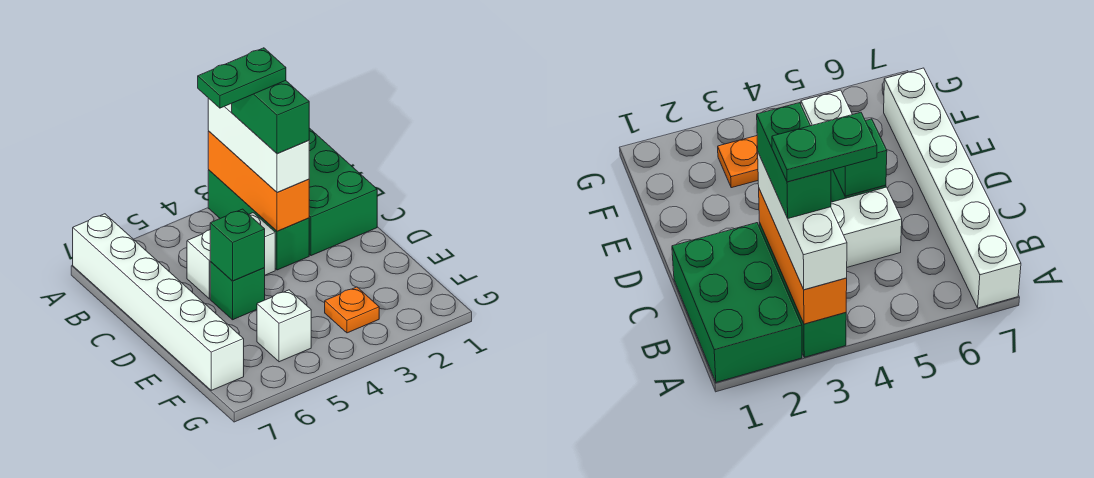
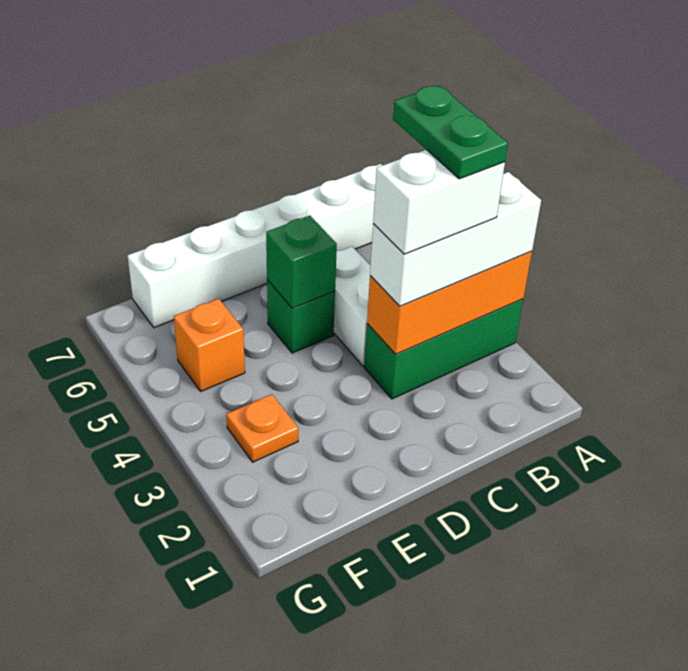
green brick A1:C2 level 1 -> none
green brick B3:C3 level 4 -> white brick B3:C3 level 4
white brick F5 level 1 -> orange brick F5 level 1

